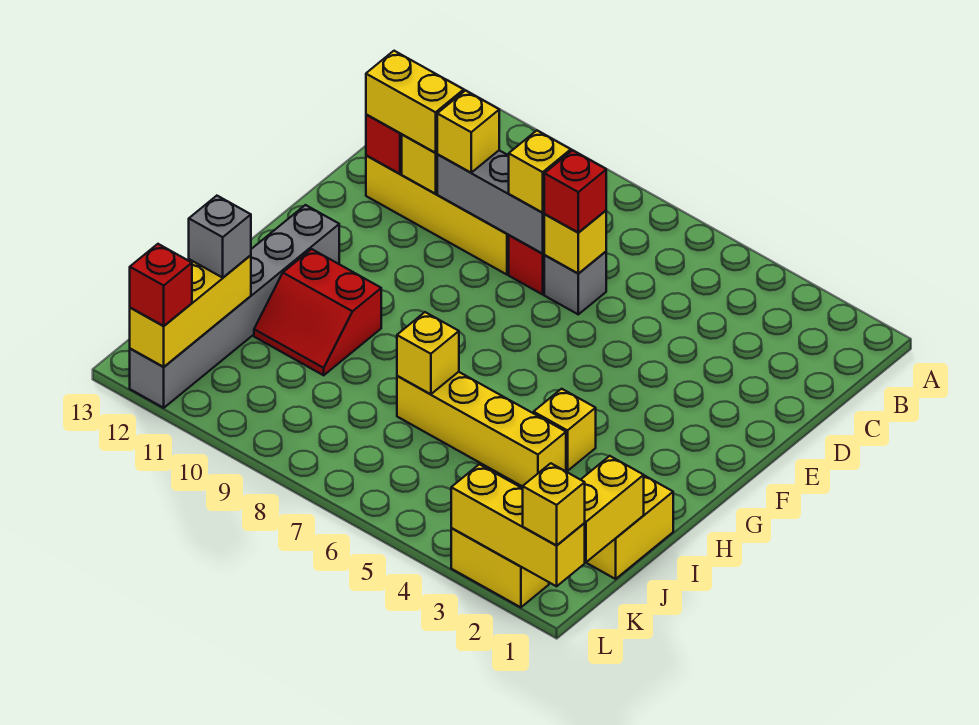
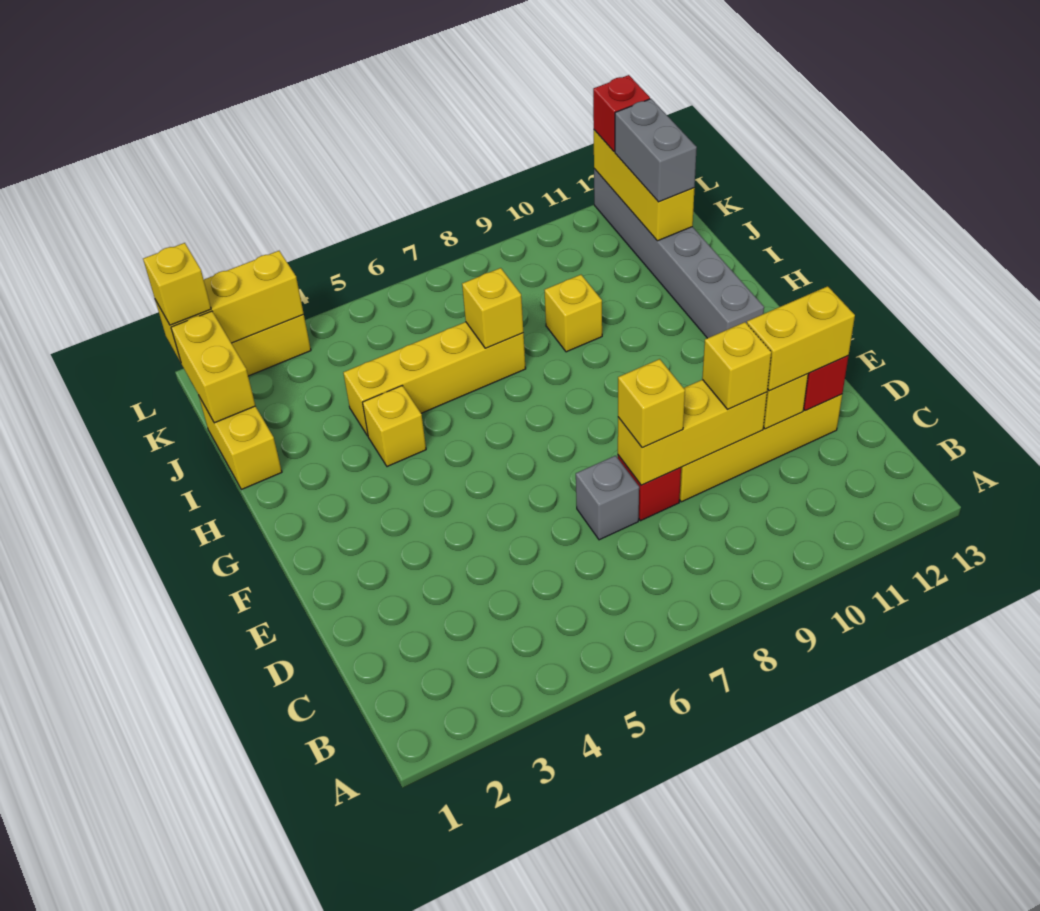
yellow brick D7 level 2 -> yellow brick I9 level 1
red brick D7 level 3 -> none
grey brick D8:D10 level 2 -> yellow brick D8:D10 level 2
red slope H10:I11 level 1 top H -> none
grey brick J12 level 3 -> grey brick J12:K12 level 3

